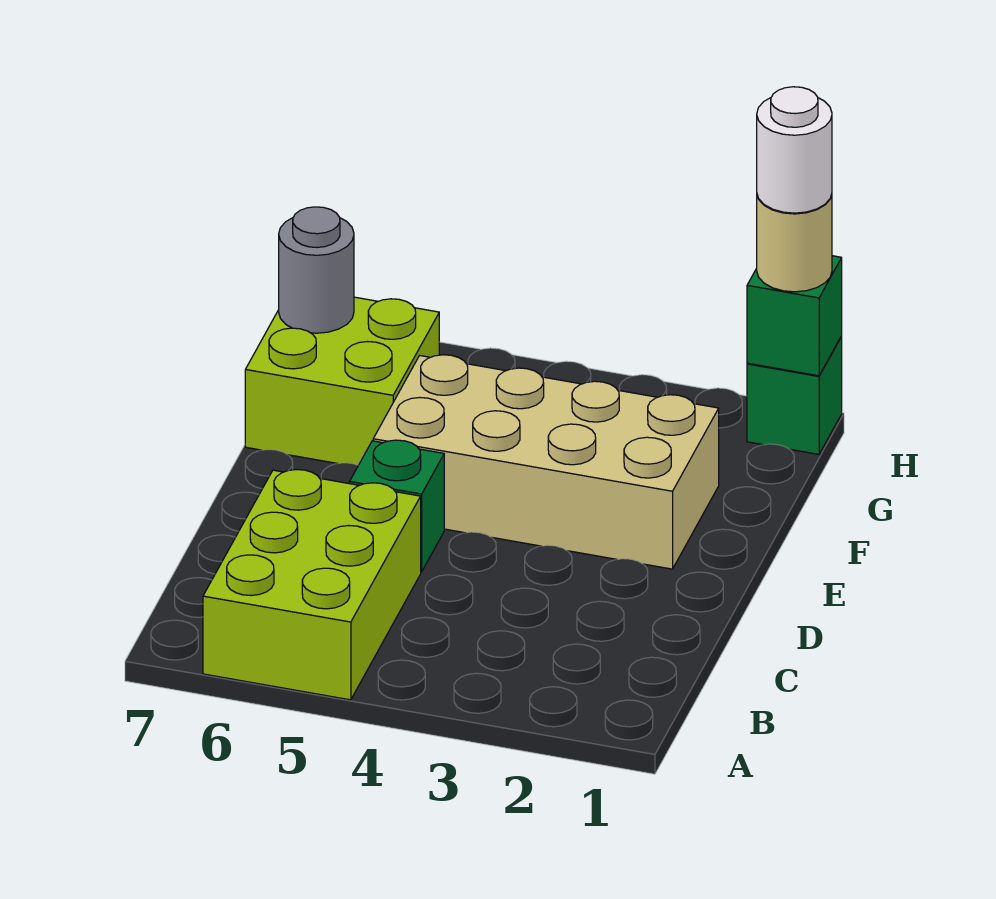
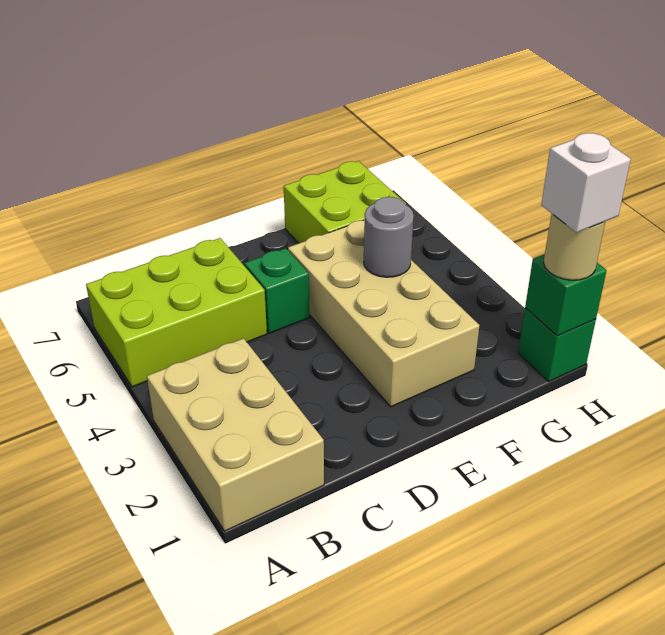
none -> tan brick A1:B3 level 1
grey round brick G7 level 2 -> grey round brick F4 level 2
white round brick H1 level 4 -> white brick H1 level 4

